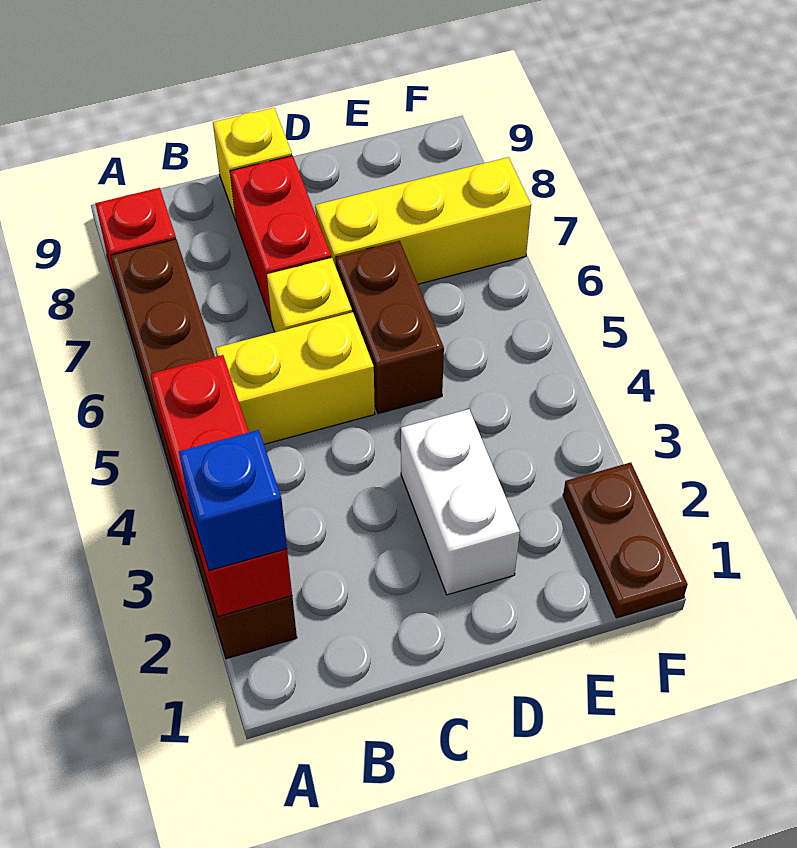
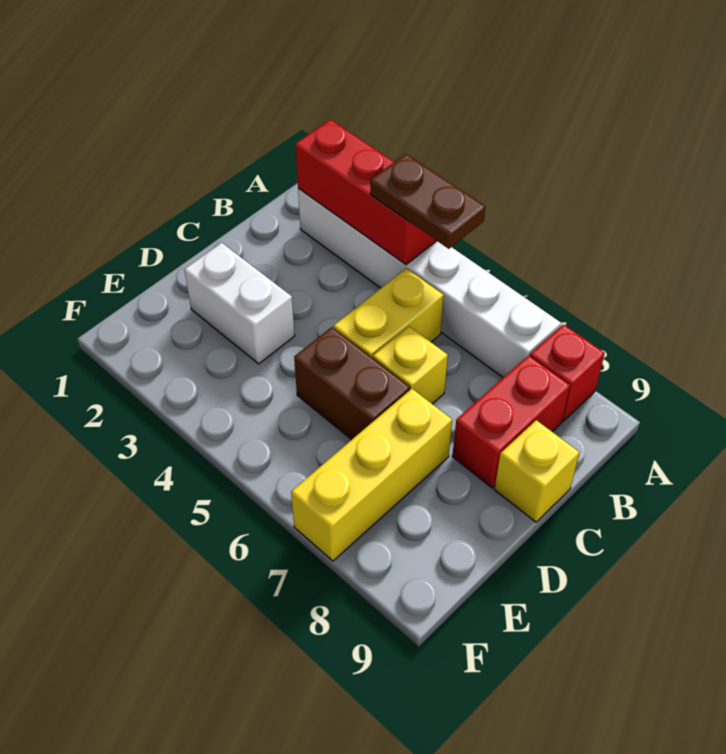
brown brick A2:A7 level 1 -> white brick A2:A7 level 1
blue brick A2 level 3 -> none
red brick C7:C8 level 1 -> red brick B8:C8 level 1
brown plate F1:F2 level 1 -> brown plate A4:A5 level 3

